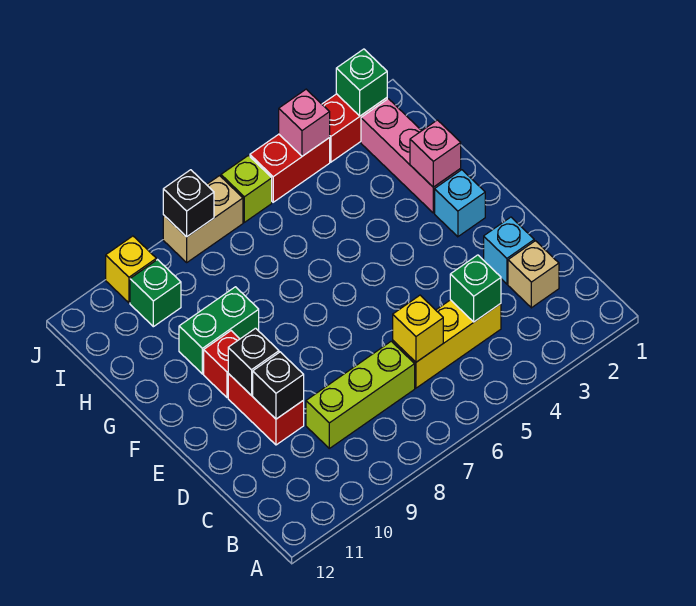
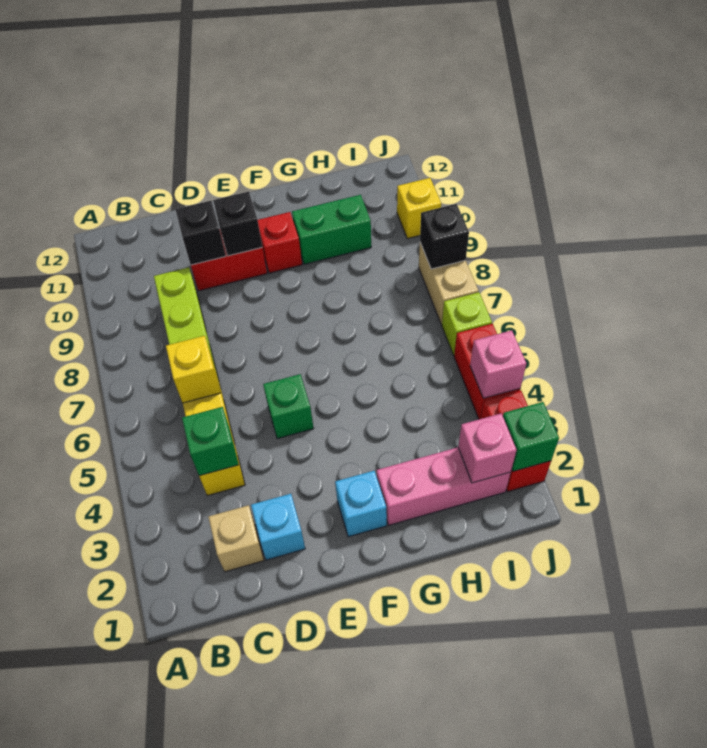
pink brick G2 level 2 -> pink brick I2 level 2
green brick G9:G10 level 1 -> green brick G10:H10 level 1
green brick I10 level 1 -> green brick E5 level 1

